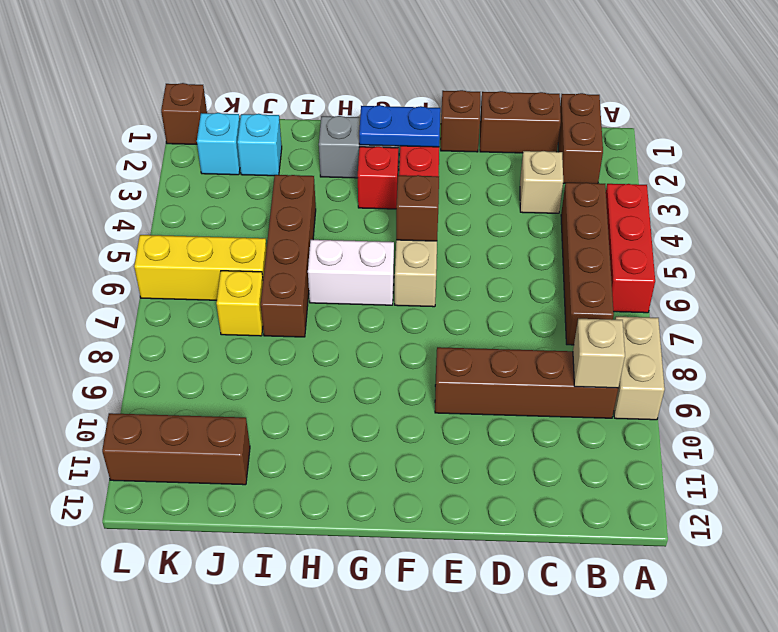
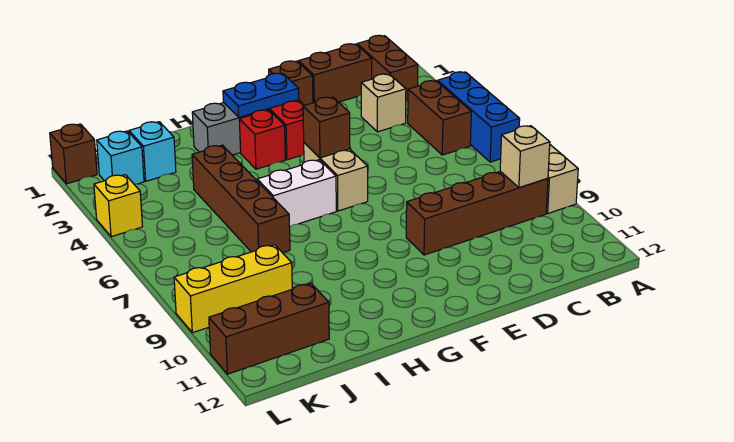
red brick A4:A6 level 1 -> blue brick A4:A6 level 1
brown brick B4:B7 level 1 -> brown brick B4:B5 level 1
yellow brick J6:L6 level 1 -> yellow brick J9:L9 level 1
yellow brick J7 level 1 -> yellow brick L4 level 1

